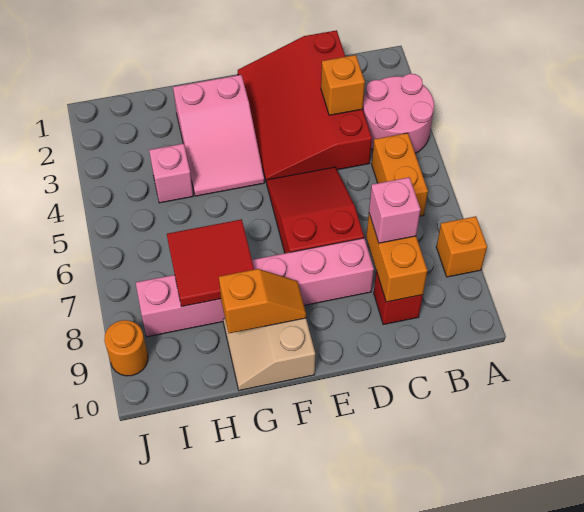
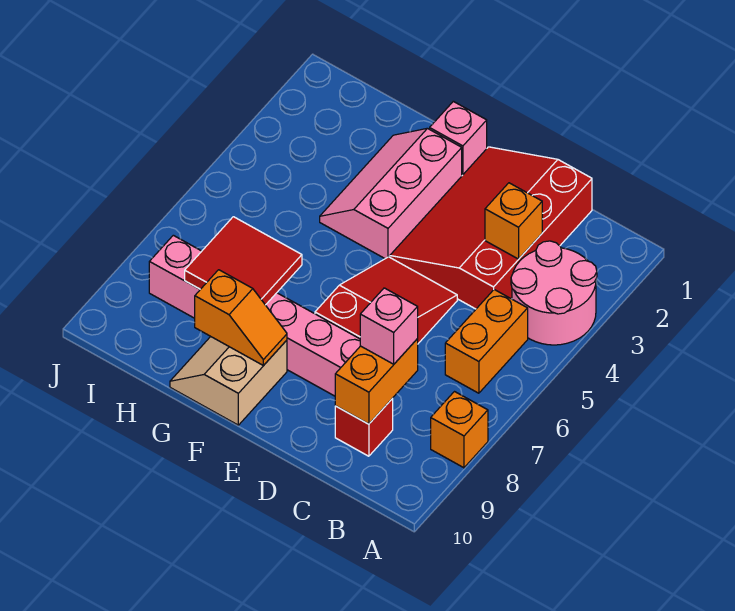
pink slope F2:G4 level 1 top 2 -> pink slope F2:G4 level 1 top F
pink brick H4 level 1 -> pink brick F1 level 1
orange round brick J9 level 1 -> none

